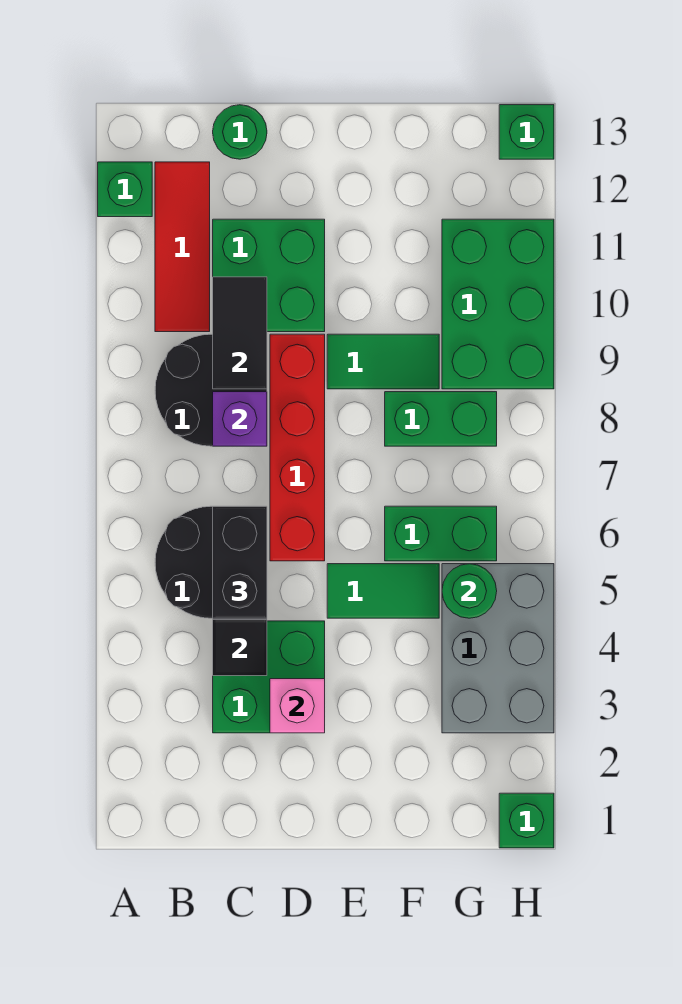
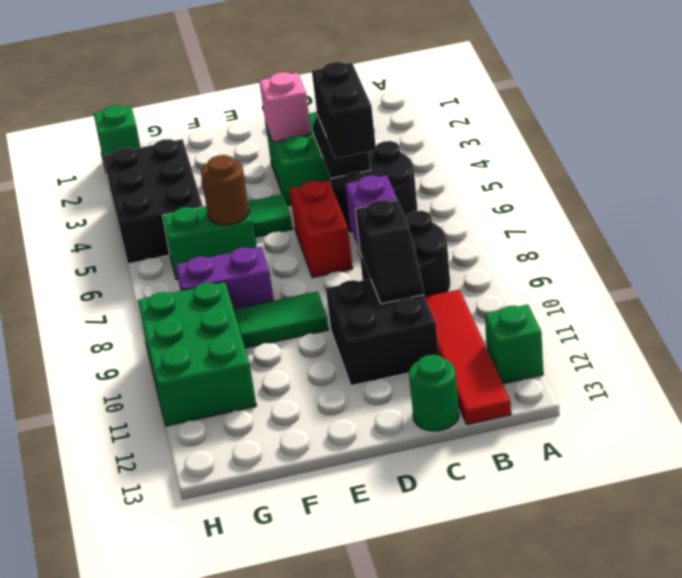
red tile B10:B12 level 1 -> red tile B10:B13 level 1
black tile C9:C10 level 2 -> black slope C9:C10 level 2 top 9
green brick C10:D11 level 1 -> black brick C10:D11 level 1
red brick D6:D9 level 1 -> red brick D6:D7 level 1
none -> brown round brick F6 level 2
green brick F8:G8 level 1 -> purple brick F8:G8 level 1
grey brick G3:H5 level 1 -> black brick G3:H5 level 1
green round brick G5 level 2 -> none
green brick H13 level 1 -> none

